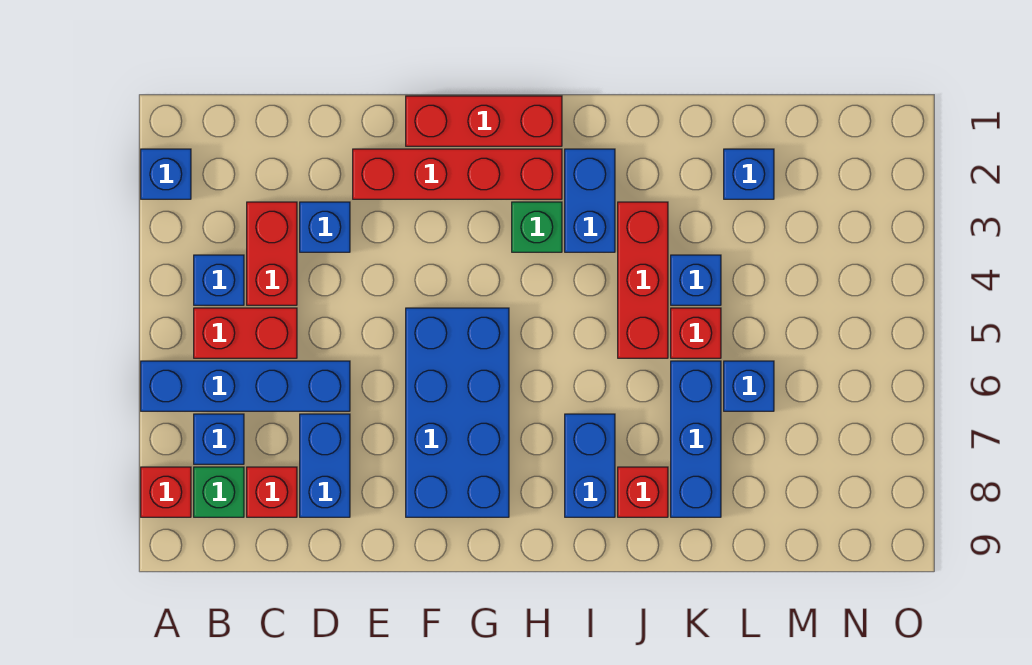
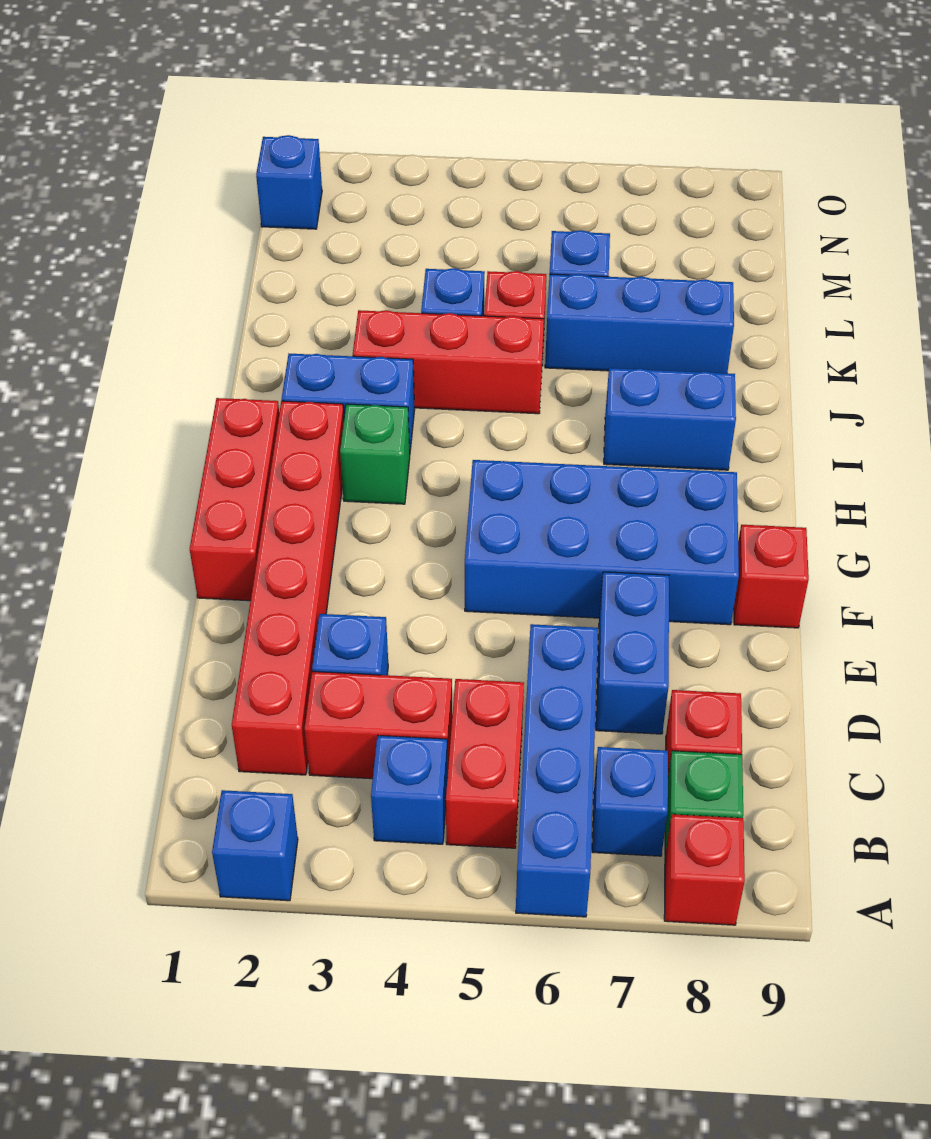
blue brick D7:D8 level 1 -> blue brick D7:E7 level 1
red brick E2:H2 level 1 -> red brick C2:H2 level 1
red brick J8 level 1 -> red brick F9 level 1
blue brick L2 level 1 -> blue brick N1 level 1

